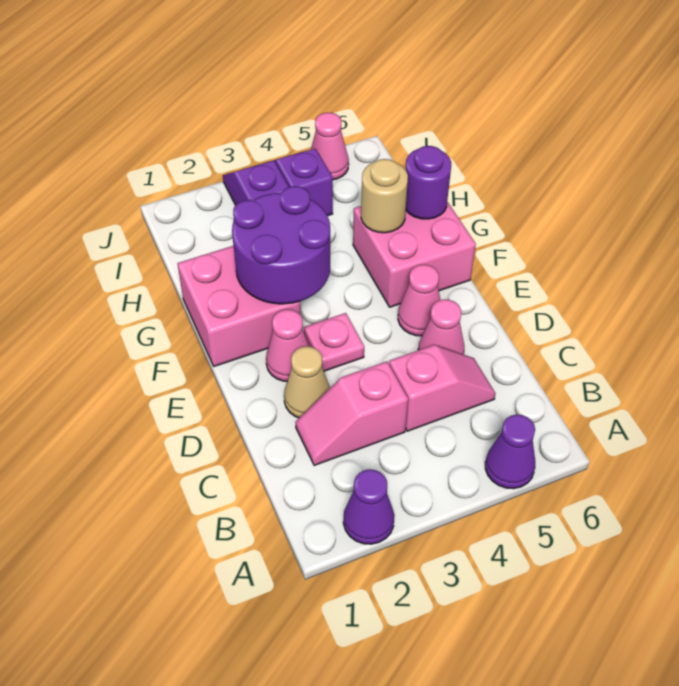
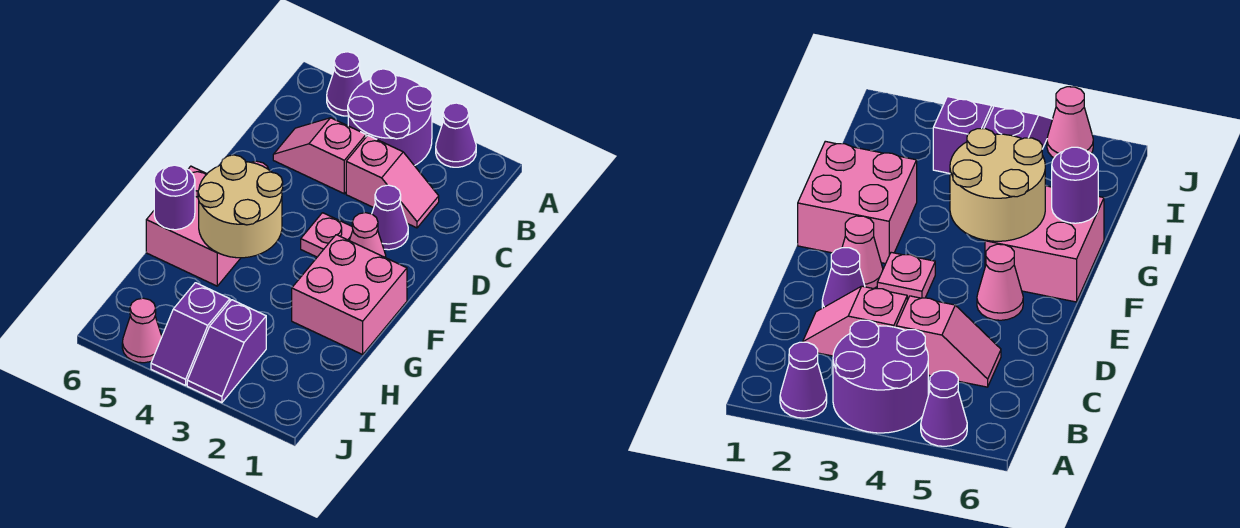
tan cone D2 level 1 -> purple cone D2 level 1
pink cone D5 level 1 -> none
purple round brick F2:G3 level 2 -> purple round brick A3:B4 level 1
tan round brick G5 level 2 -> tan round brick F4:G5 level 2

